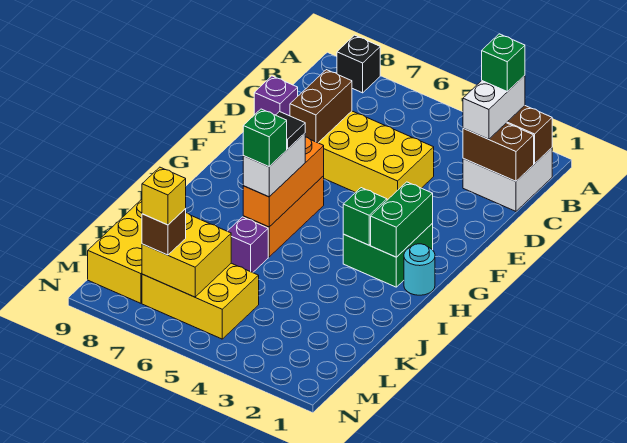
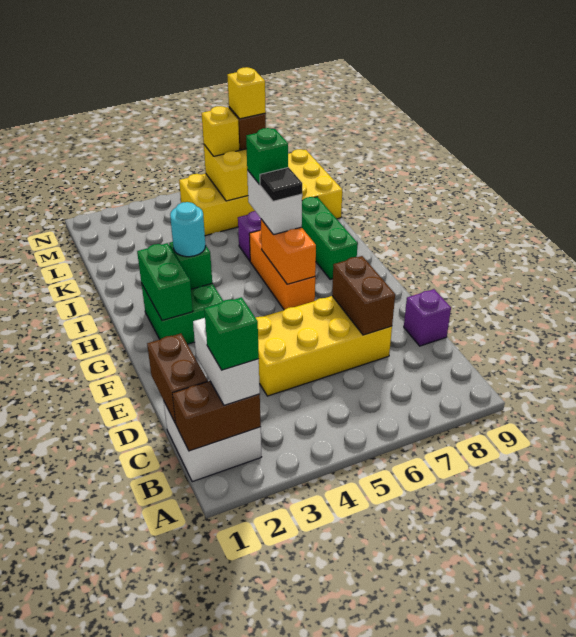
black brick A8 level 1 -> none
brown brick C1:C2 level 2 -> brown brick C1:D1 level 2
orange brick G6:I6 level 2 -> orange brick G6:H6 level 2
cyan round brick H1 level 1 -> cyan round brick H3 level 3
none -> green brick H8:J8 level 1
none -> yellow brick M6 level 3

